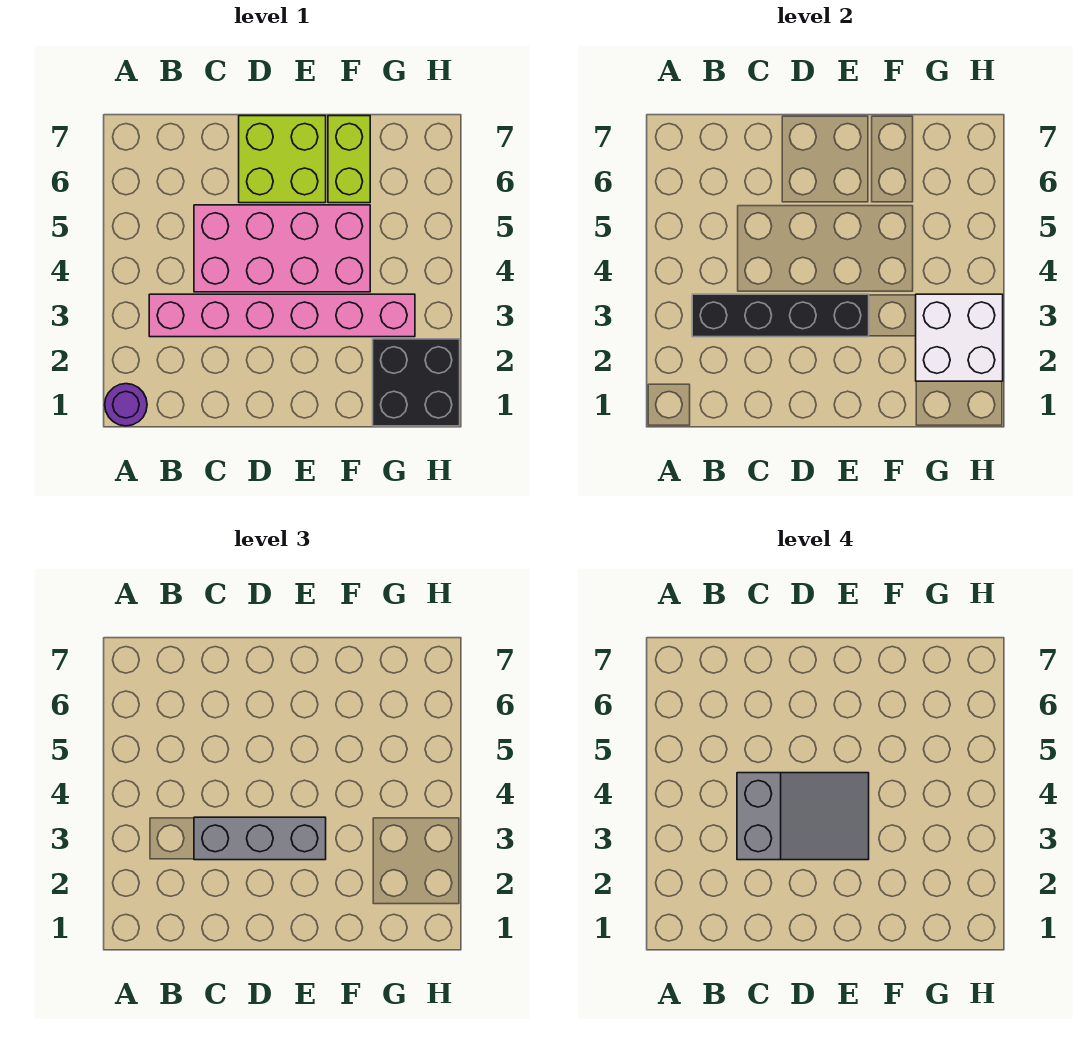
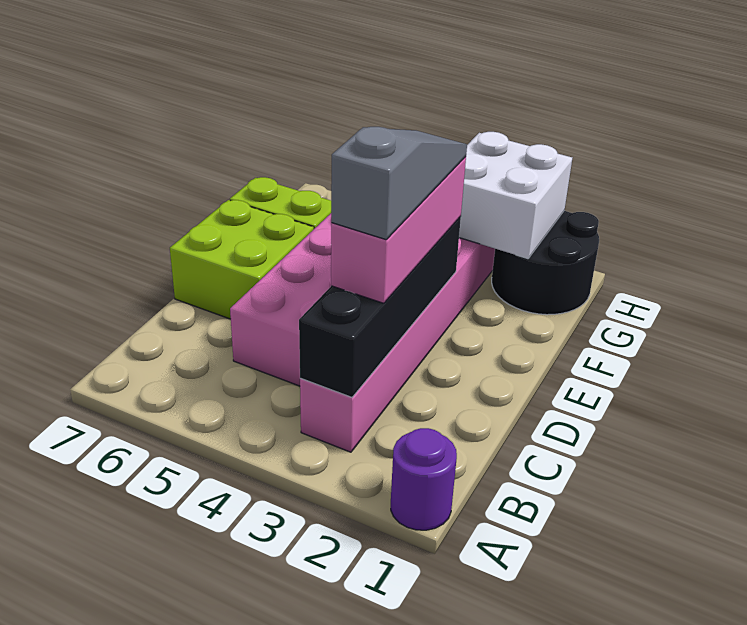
grey brick C3:E3 level 3 -> pink brick C3:E3 level 3
grey slope C3:E4 level 4 top C -> grey slope C3:E3 level 4 top C
black brick G1:H2 level 1 -> black round brick G1:H2 level 1

